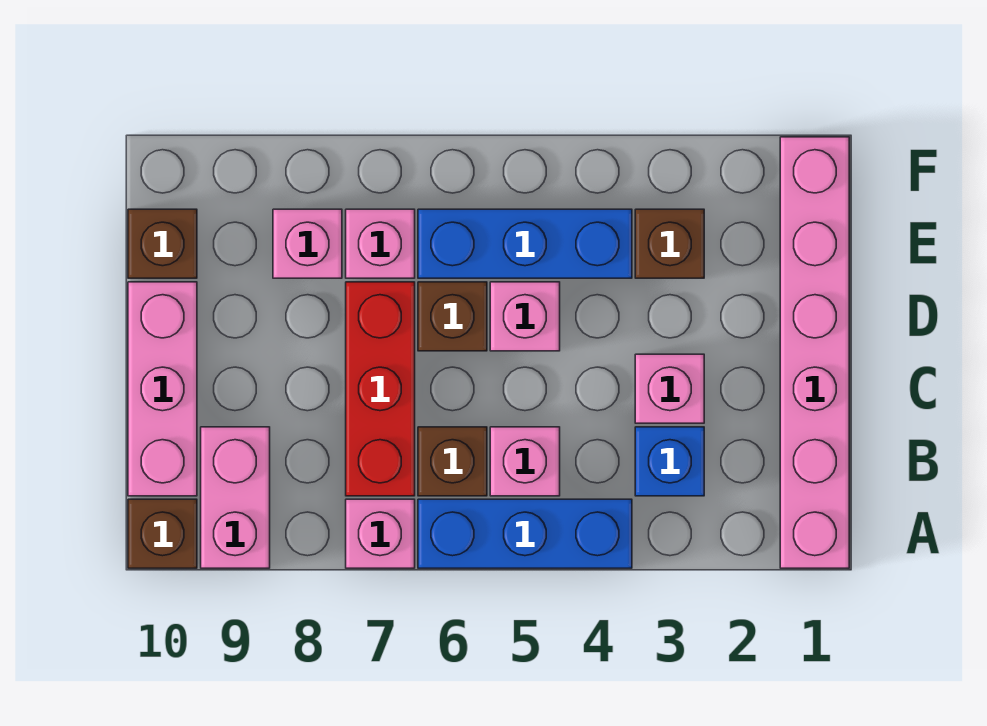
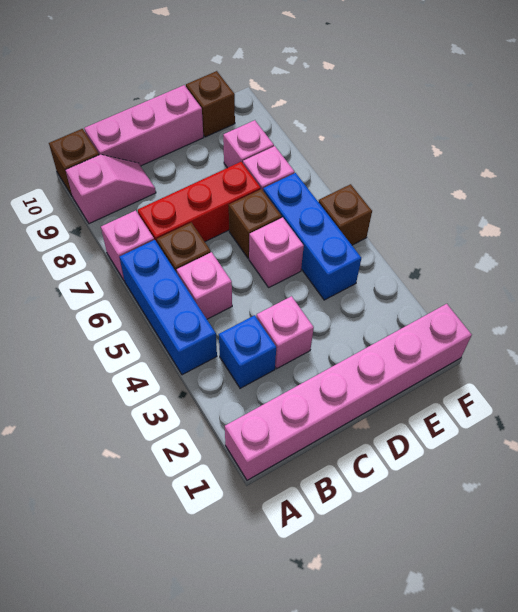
pink brick A9:B9 level 1 -> pink slope A9:B9 level 1 top A
brown brick E3 level 1 -> brown brick F5 level 1

